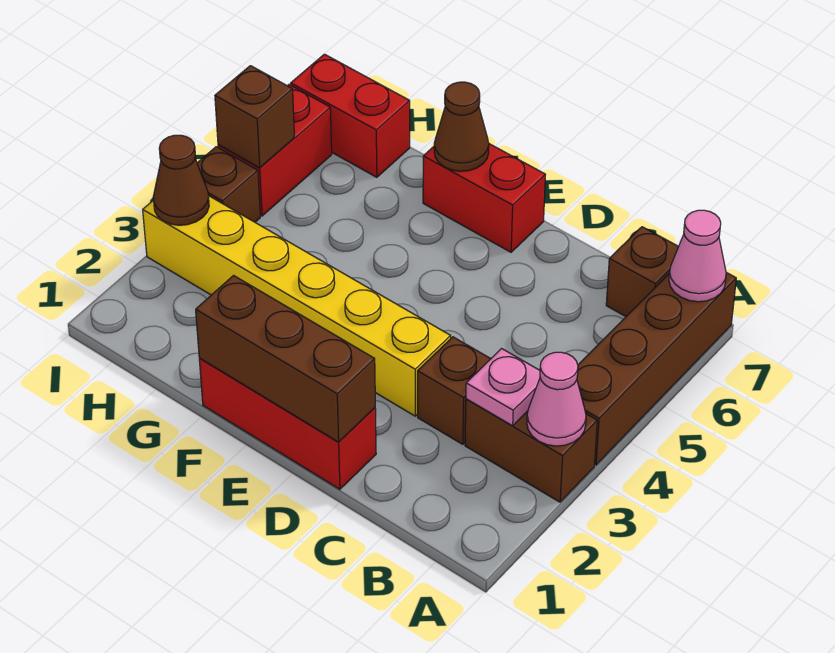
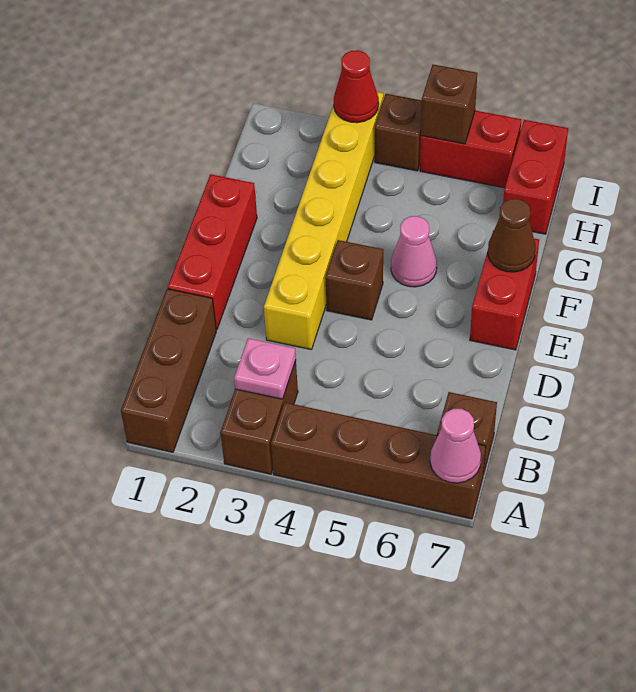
pink cone A3 level 2 -> pink cone F5 level 1
brown brick C3 level 1 -> brown brick E4 level 1
brown brick D1:F1 level 2 -> brown brick A1:C1 level 1
brown cone I3 level 2 -> red cone I3 level 2

